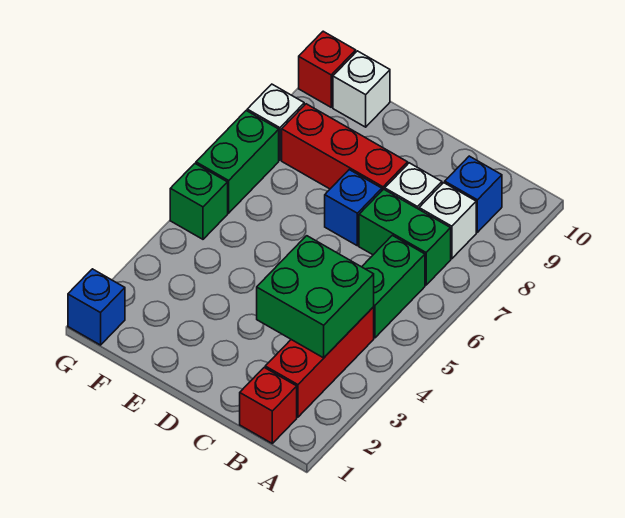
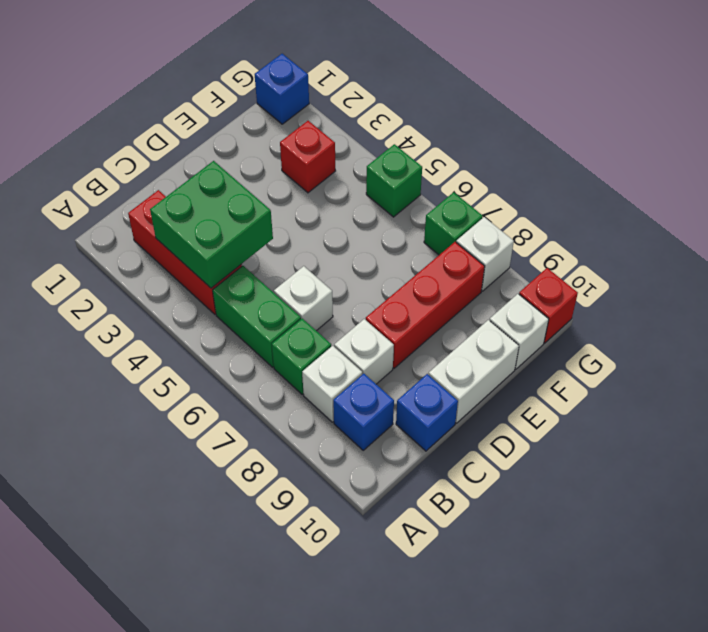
red brick B1 level 1 -> red brick F3 level 1
green brick B7:C7 level 1 -> green brick B7 level 1
none -> white brick C6 level 1
blue brick D7 level 1 -> blue brick C10 level 1
none -> white brick D10:E10 level 1
green brick G6:G7 level 1 -> green brick G7 level 1

